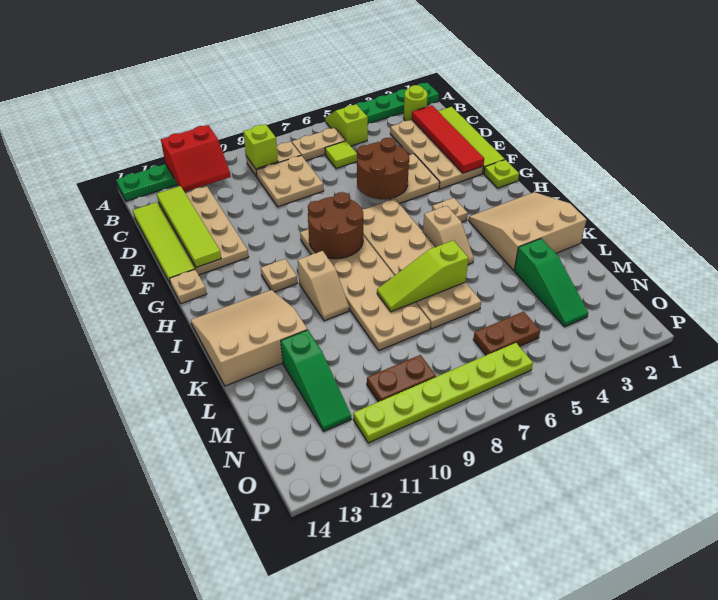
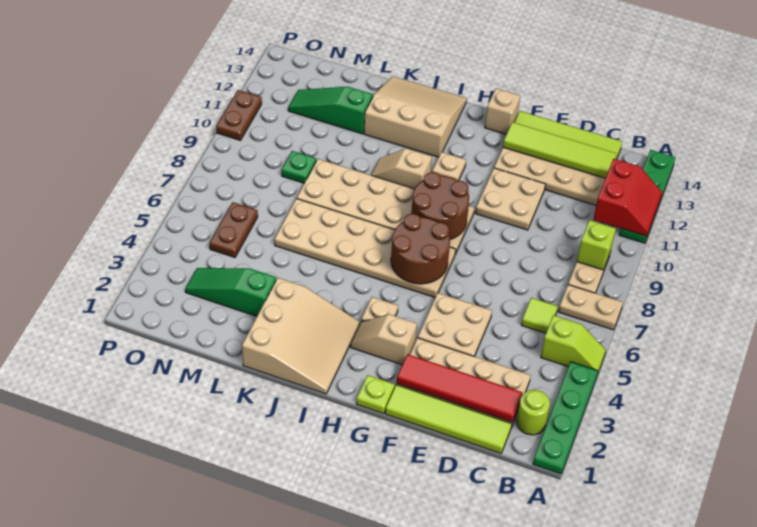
red slope A11:B12 level 2 top A -> red slope A11:B12 level 2 top B
tan plate B6:B7 level 1 -> tan plate A7:B7 level 1
tan plate C8:D9 level 1 -> tan plate E10:F11 level 1
brown round brick E5:F6 level 2 -> brown round brick G6:H7 level 2
tan plate G14 level 1 -> tan brick G14 level 1
tan slope I5:J5 level 1 top I -> tan slope G3:H3 level 1 top G
tan slope I12:K14 level 1 top K -> tan slope I12:K14 level 1 top 12
lime slope K6:K8 level 2 top 6 -> none
none -> green plate M9 level 1
brown plate N9:N10 level 1 -> brown plate P10:P11 level 1
lime plate O6:O11 level 1 -> none

